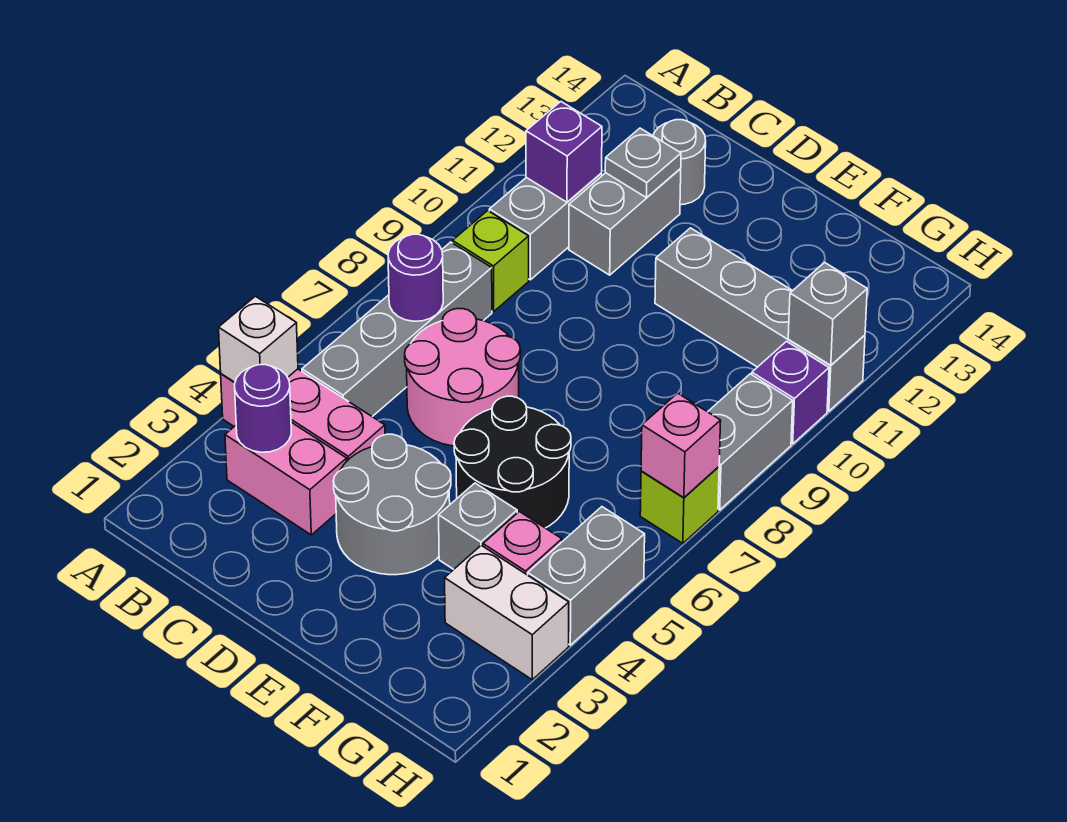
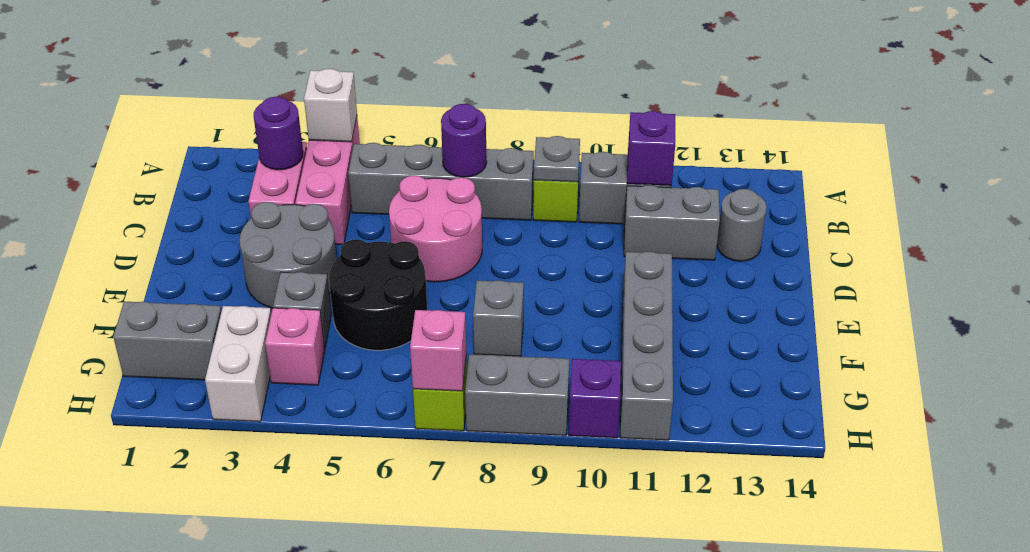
grey plate C12 level 2 -> grey plate B9 level 2
grey brick H4:H5 level 1 -> grey brick G1:G2 level 1
grey brick H11 level 2 -> grey brick F8 level 1

